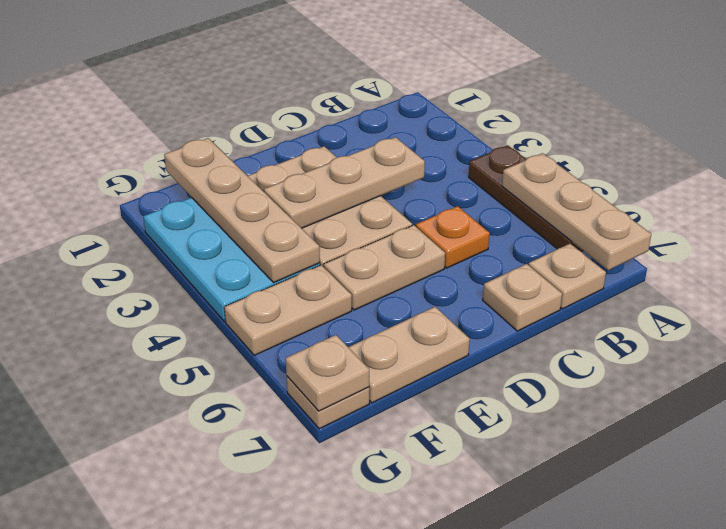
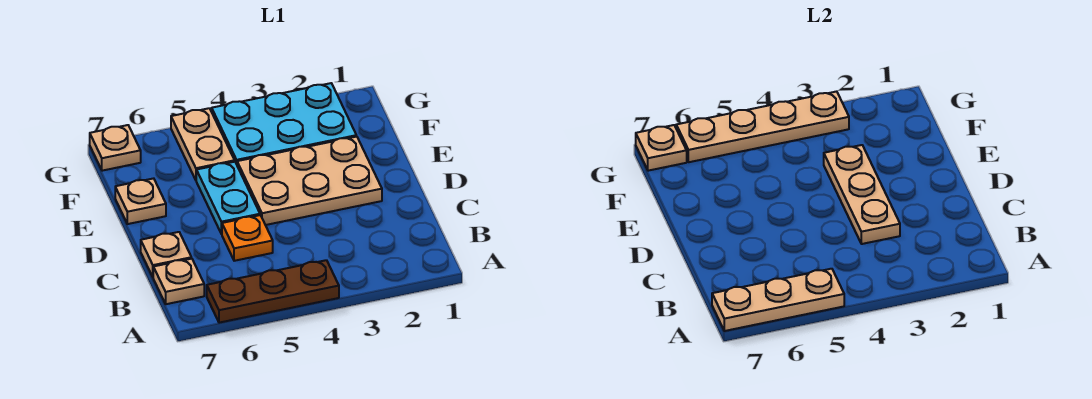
tan plate D5:E5 level 1 -> cyan plate D5:E5 level 1
tan plate E7:F7 level 1 -> tan plate E7 level 1
tan plate F1:F4 level 2 -> tan plate G3:G6 level 2

